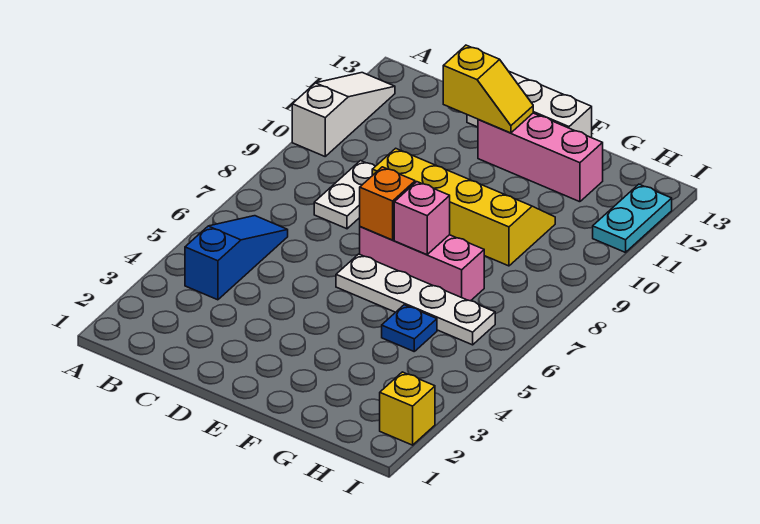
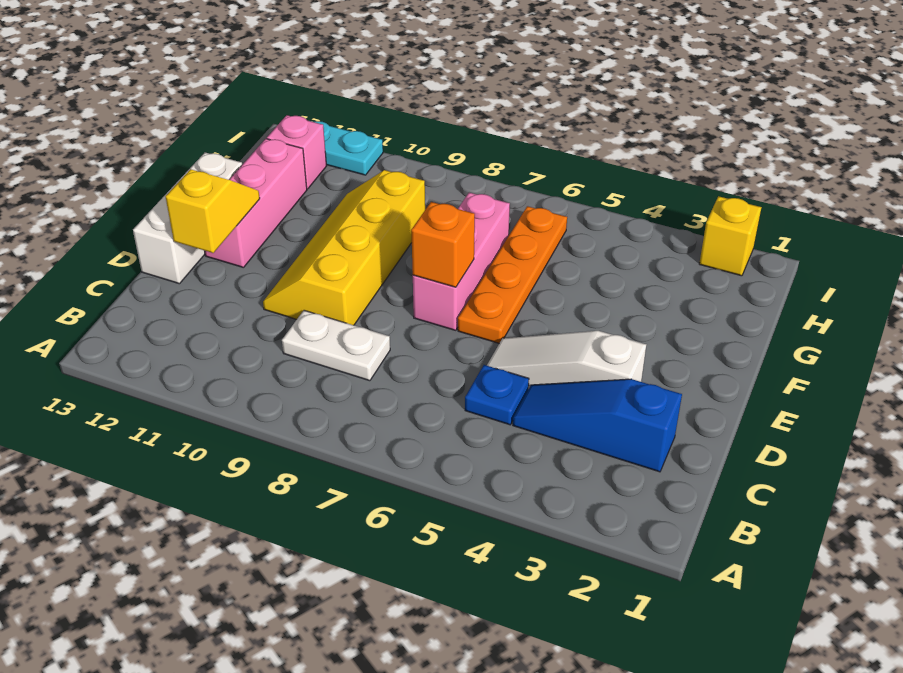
white slope A10:A12 level 1 top 10 -> white slope D3:D5 level 1 top 3
blue slope B4:B6 level 1 top 4 -> blue slope C2:C4 level 1 top 2
white plate E6:H6 level 1 -> orange plate E6:H6 level 1
pink brick F7 level 2 -> pink brick H12 level 1
blue plate G5 level 1 -> blue plate C5 level 1

